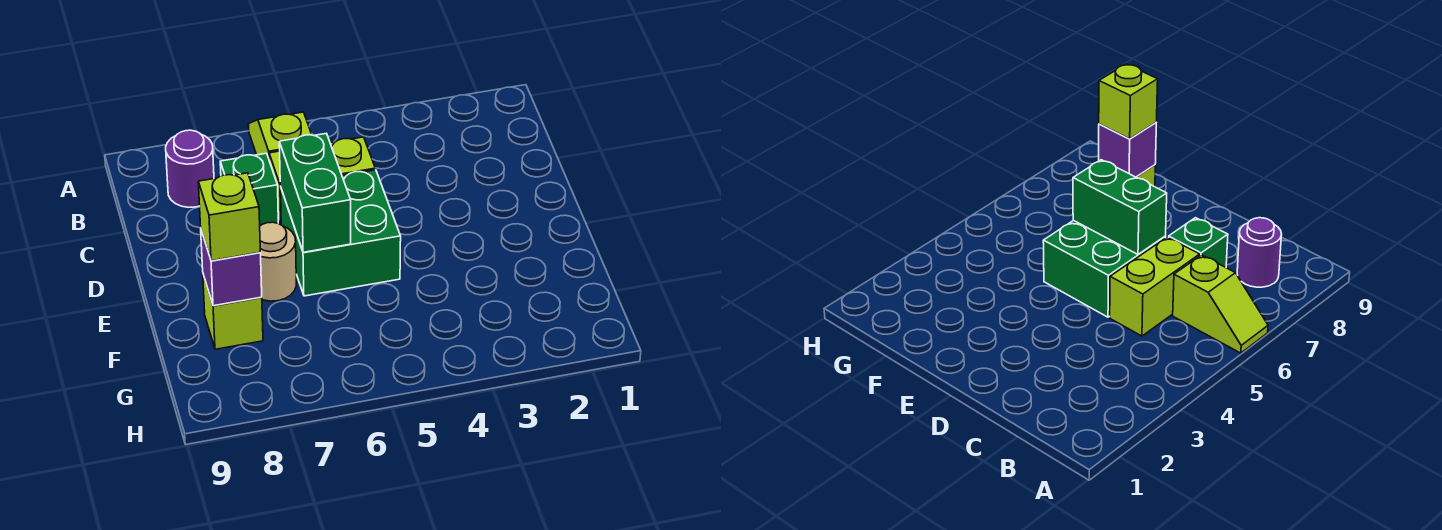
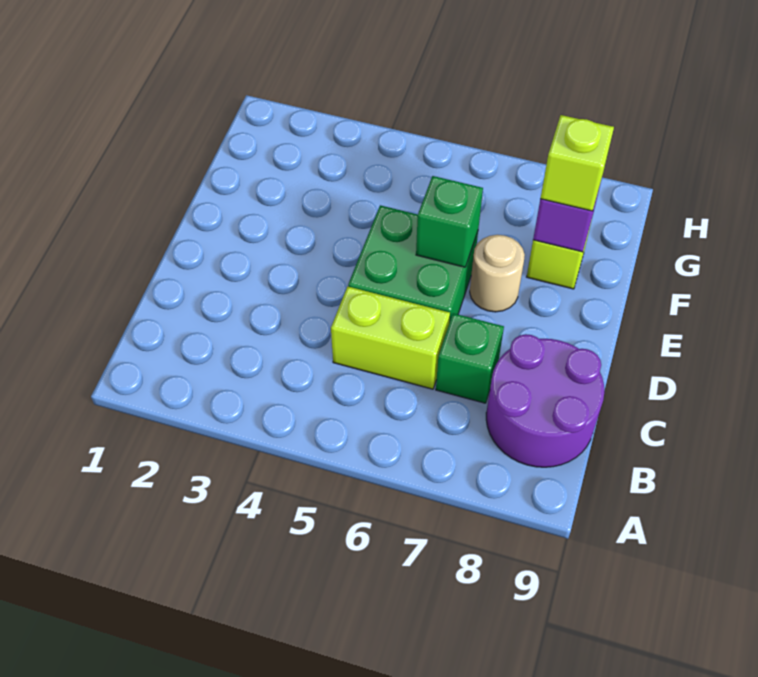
lime slope A6:B6 level 1 top B -> none
purple round brick B8 level 1 -> purple round brick B8:C9 level 1
green brick D6:E6 level 2 -> green brick E6 level 2

